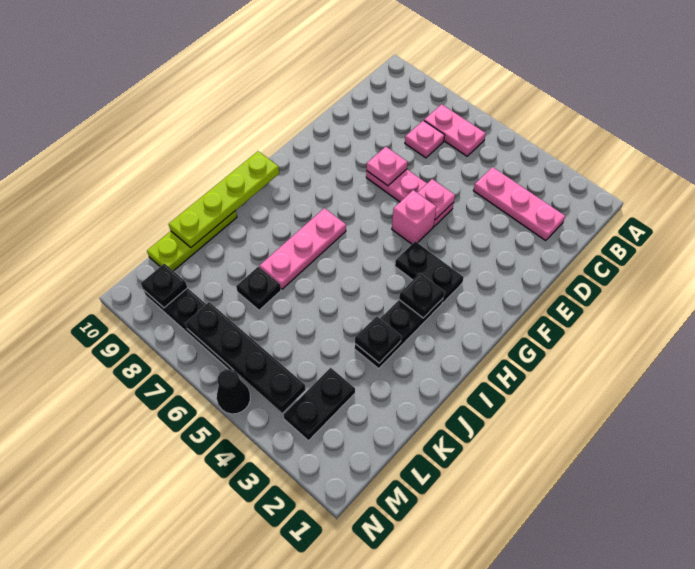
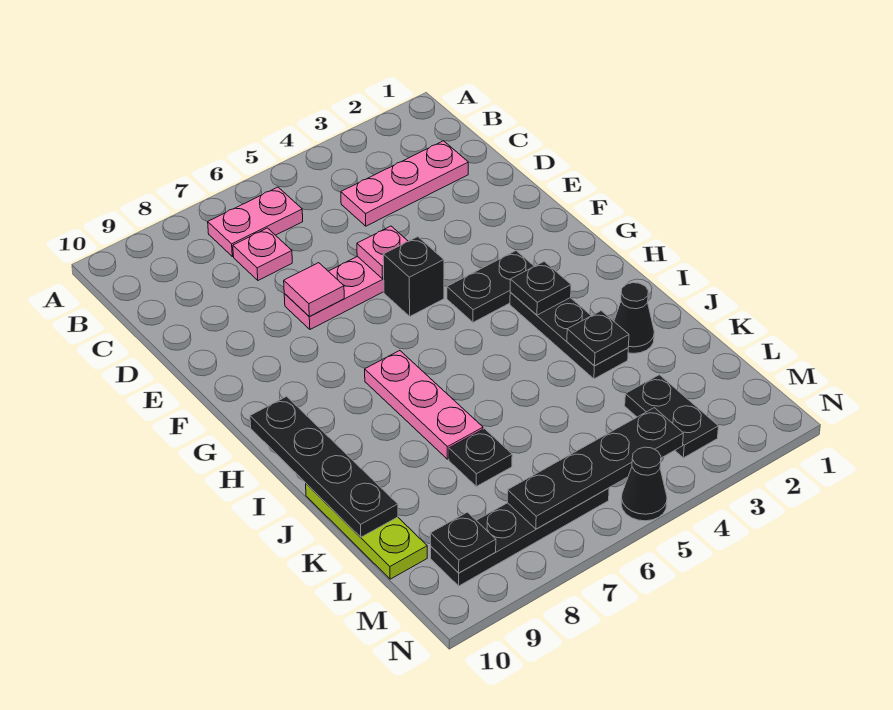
pink plate E7 level 2 -> pink tile E7 level 2
pink brick F5 level 1 -> black brick F5 level 1
lime plate H10:K10 level 2 -> black plate H10:K10 level 2
none -> black cone J2 level 1

